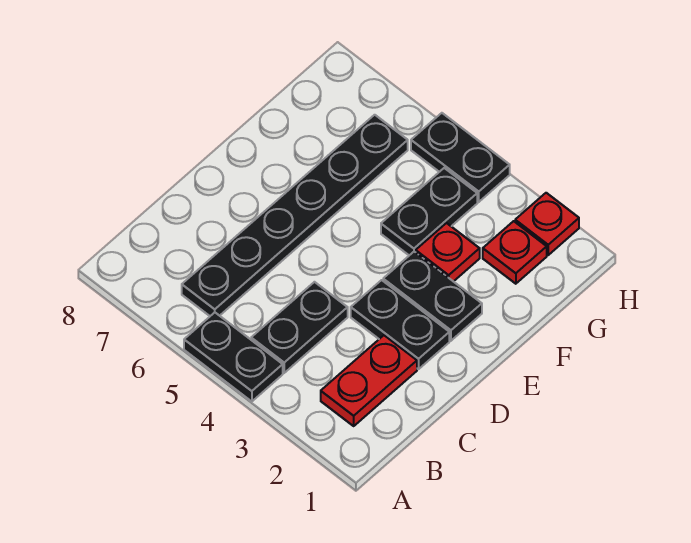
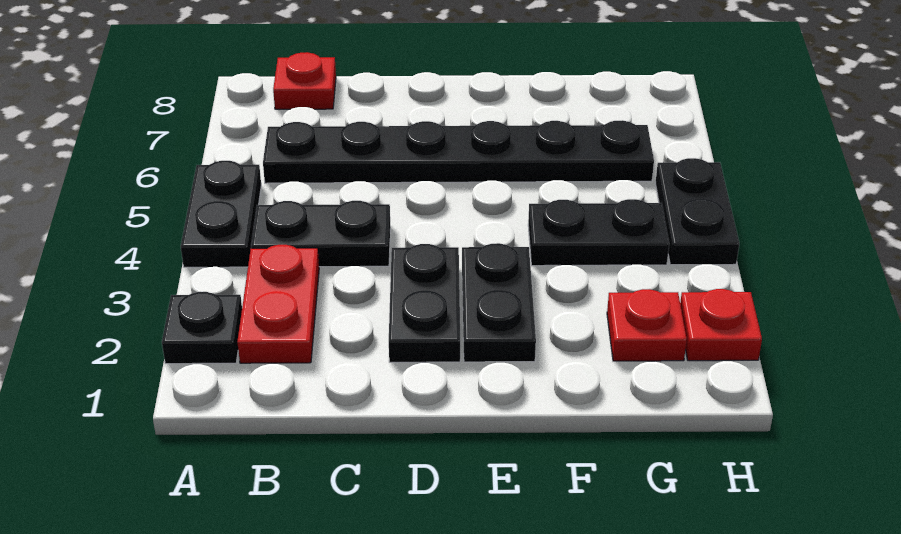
none -> black plate A2 level 1
red plate B2:C2 level 1 -> red plate B2:B3 level 1
red plate F3 level 1 -> red plate B8 level 1

